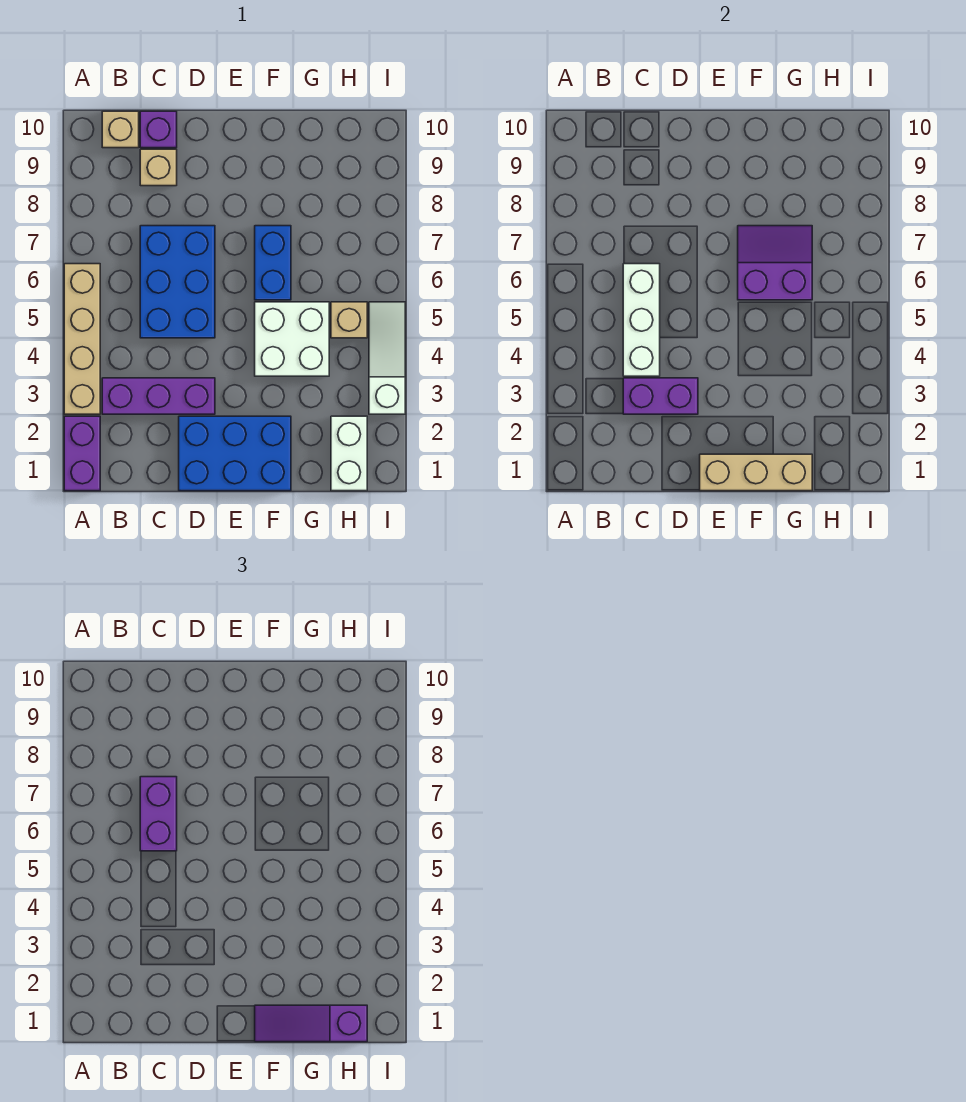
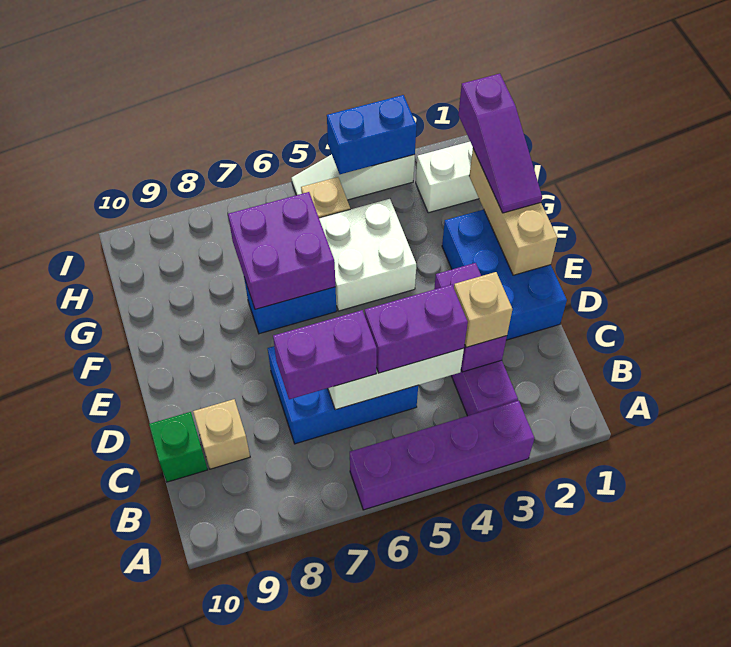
purple brick A1:A2 level 1 -> purple brick C4:C5 level 3
tan brick A3:A6 level 1 -> purple brick A3:A6 level 1
tan brick B10 level 1 -> tan brick C3 level 3
purple brick C10 level 1 -> green brick C10 level 1
purple slope F6:G7 level 2 top 6 -> purple brick F6:G7 level 2
none -> blue brick I3:I4 level 2

